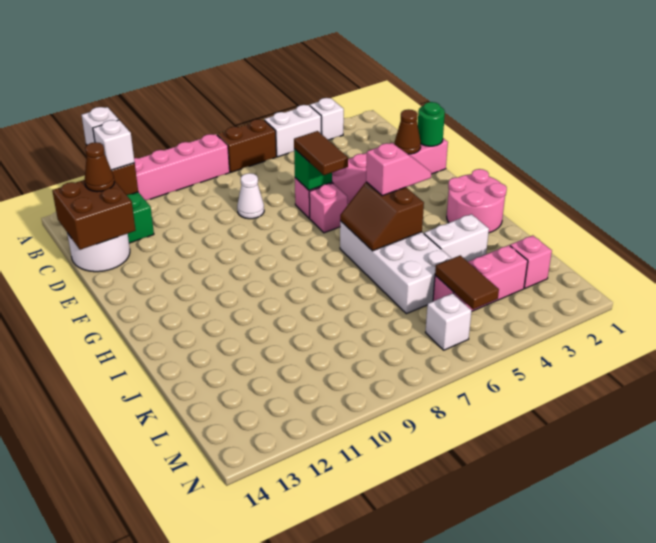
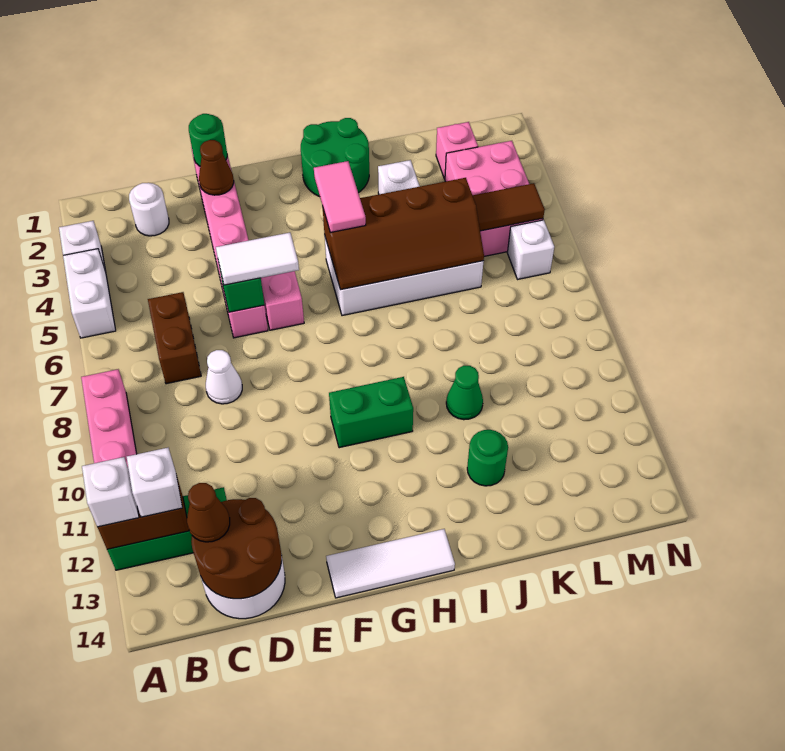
brown brick A6:A7 level 1 -> brown brick C6:C7 level 1
none -> white round brick C2 level 1
brown brick C13:D14 level 2 -> brown round brick C13:D14 level 2
brown tile E6:F6 level 3 -> white tile E6:F6 level 3
none -> white tile F14:H14 level 1
none -> green brick G10:H10 level 1
pink round brick H1:I2 level 1 -> green round brick H1:I2 level 1
pink slope H4:H5 level 3 top 5 -> pink tile H4:H5 level 3
brown slope H5:I6 level 2 top 5 -> brown slope H5:K6 level 2 top 5
none -> green cone J10 level 1
none -> green round brick J12 level 1
pink brick L3:L5 level 1 -> pink brick L3:M5 level 1

